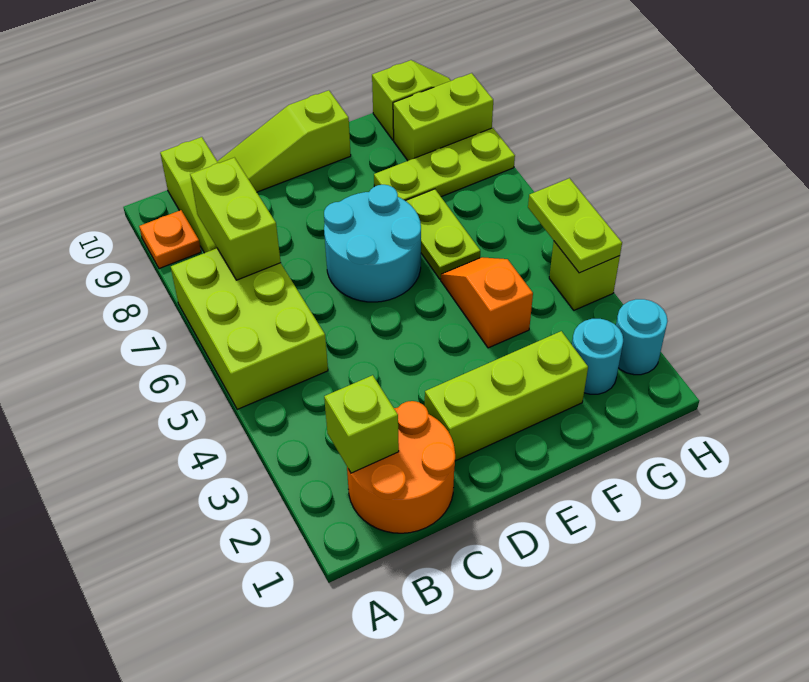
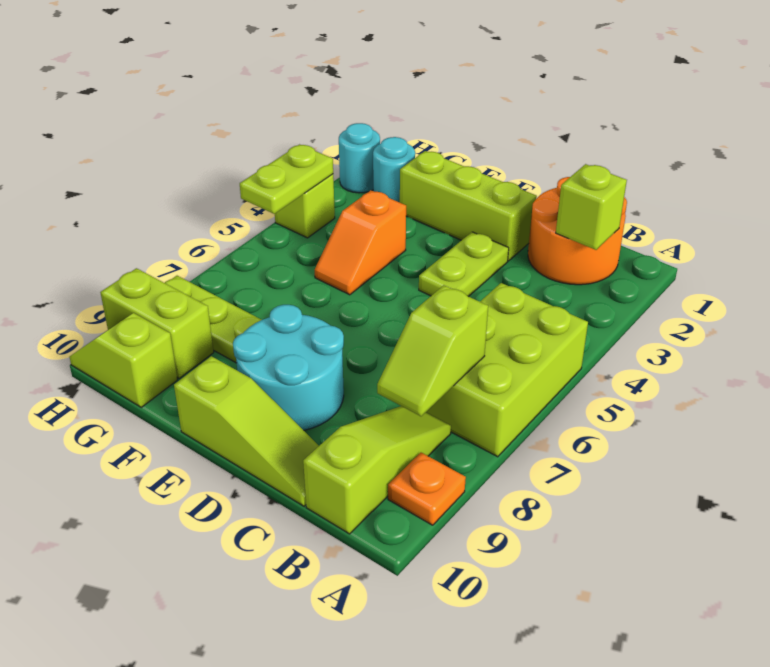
lime brick B7:B8 level 2 -> lime slope B7:B8 level 2 top 7
cyan round brick D6:E7 level 1 -> cyan round brick D8:E9 level 1
lime plate F6:F7 level 1 -> lime plate D3:D4 level 1

